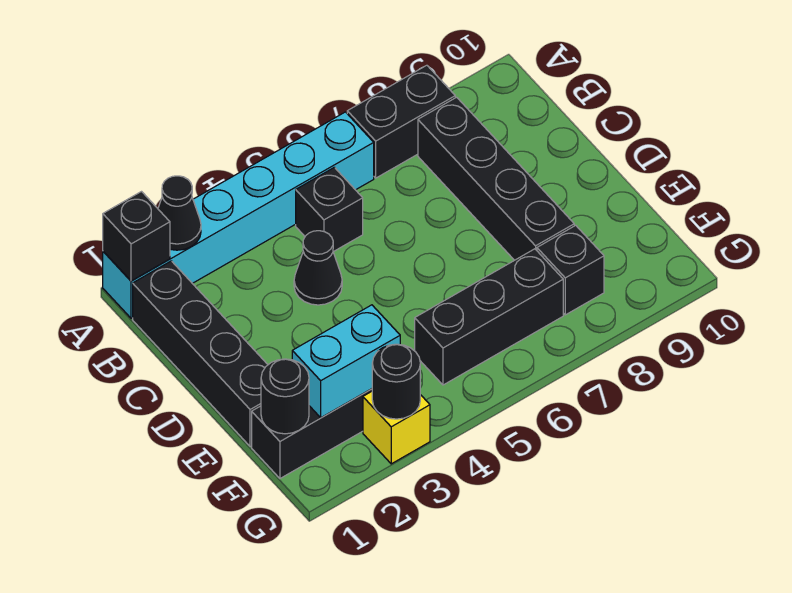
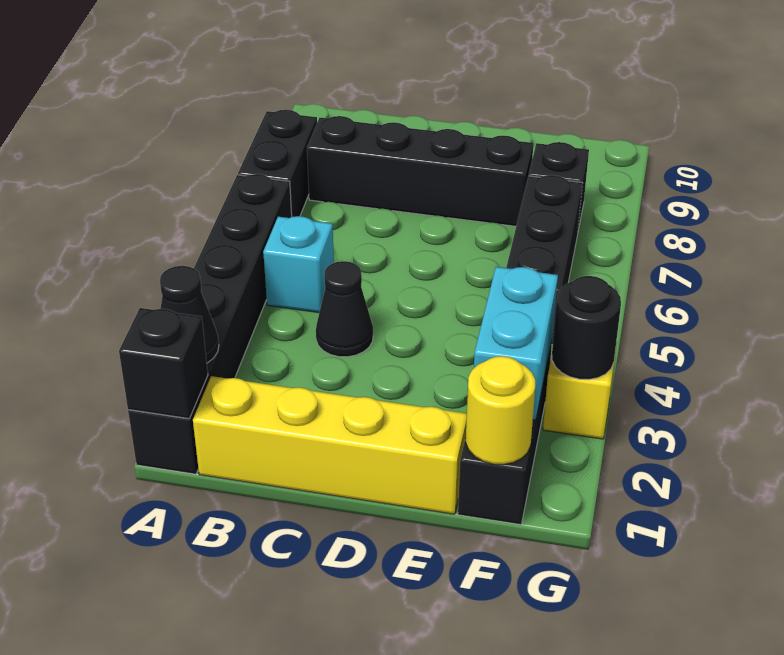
cyan brick A1:A6 level 1 -> black brick A1:A6 level 1
black brick B1:E1 level 1 -> yellow brick B1:E1 level 1
black brick B5 level 1 -> cyan brick B5 level 1
black round brick F1 level 2 -> yellow round brick F1 level 2

